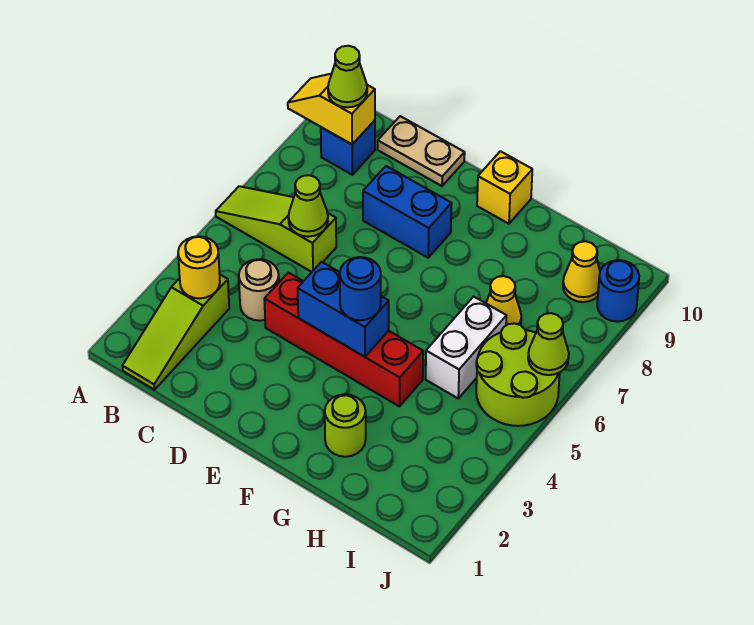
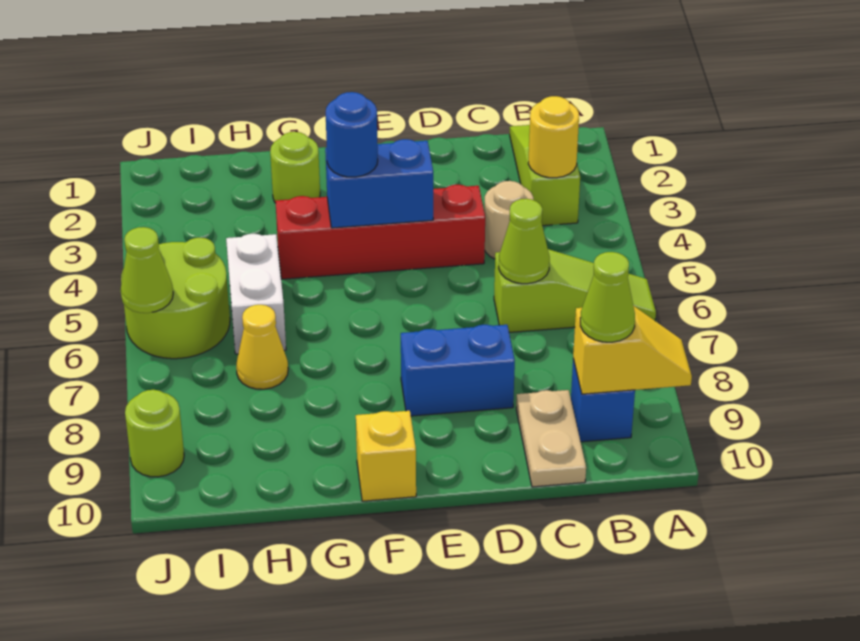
tan plate C10:D10 level 1 -> tan plate C9:C10 level 1
yellow cone I9 level 1 -> none
blue round brick J9 level 1 -> lime round brick J9 level 1

